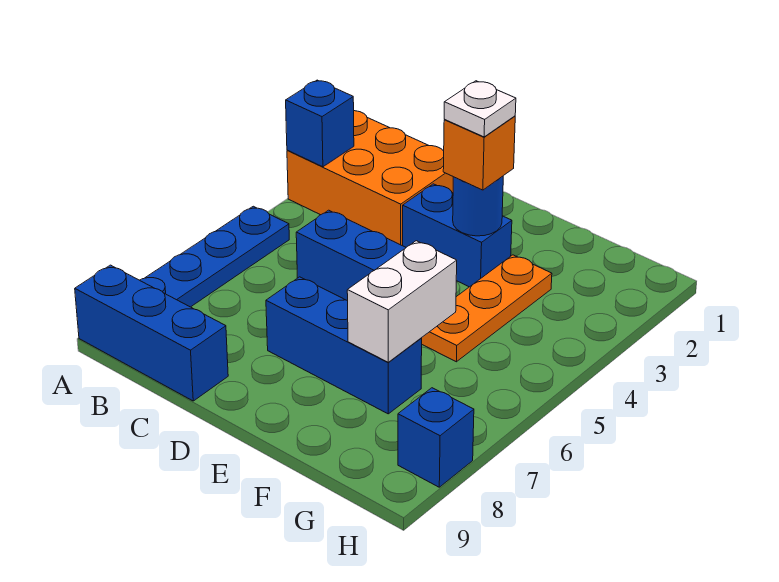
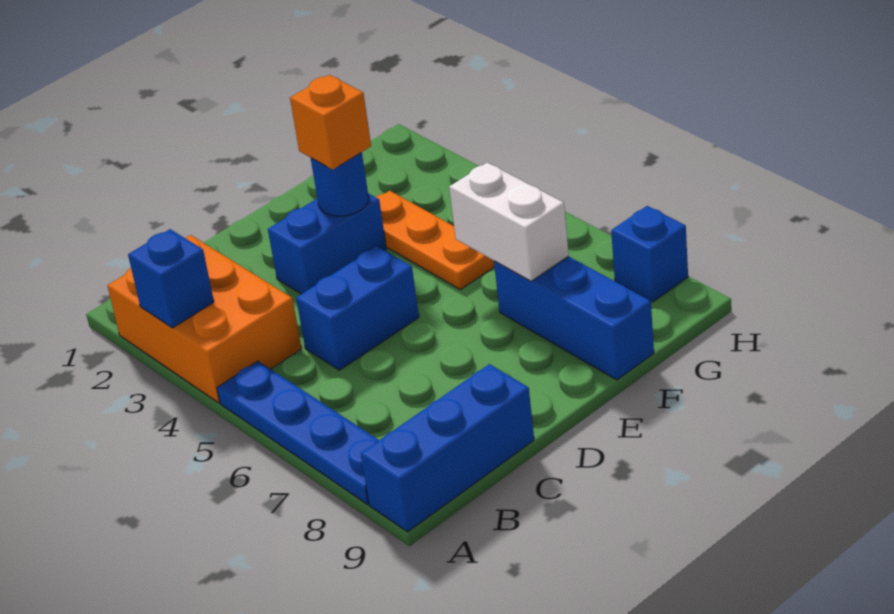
orange brick A2:C3 level 1 -> orange brick A2:B4 level 1
blue brick D7:F7 level 1 -> blue brick F7:F9 level 1
white plate E3 level 4 -> none

